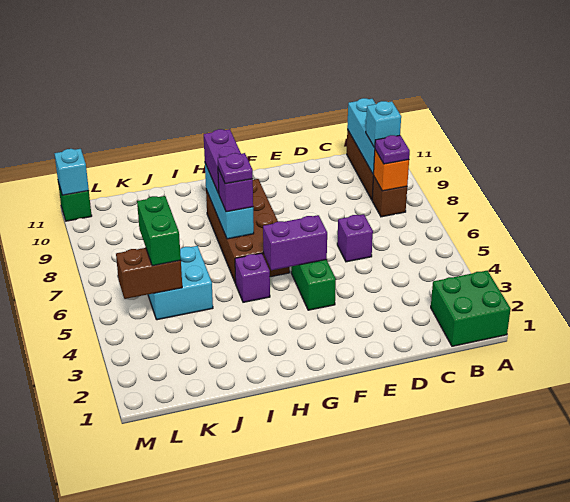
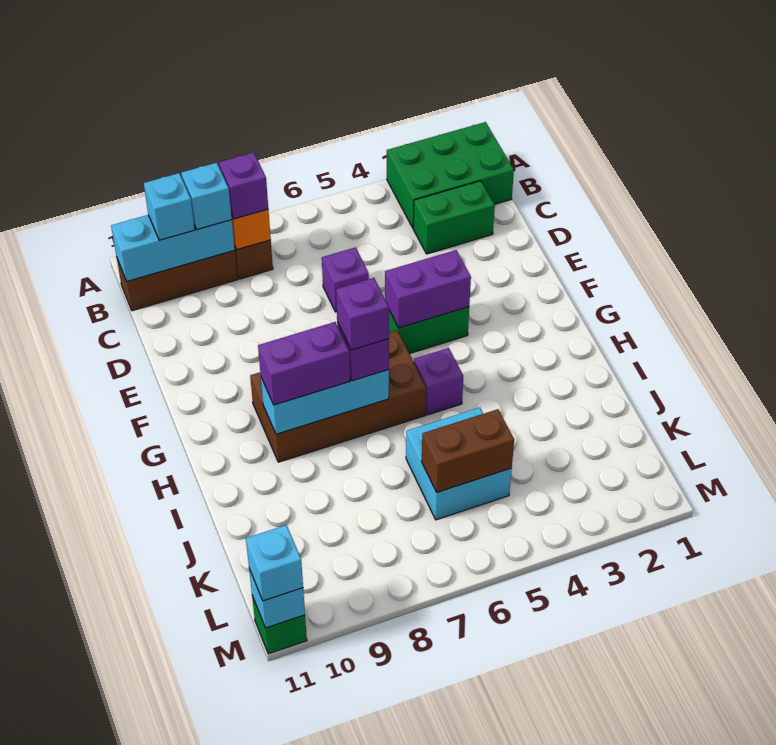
green brick A1:B2 level 1 -> green brick A1:B3 level 1
purple plate B8 level 3 -> purple brick B8 level 3
none -> cyan brick B10 level 3
purple brick F5:G5 level 2 -> purple brick F4:F5 level 2
purple plate H7 level 4 -> purple brick H7 level 4
brown brick K5:L5 level 2 -> brown brick K5:K6 level 2
green brick K5:K6 level 3 -> green brick C2:C3 level 1
none -> cyan brick M11 level 3

